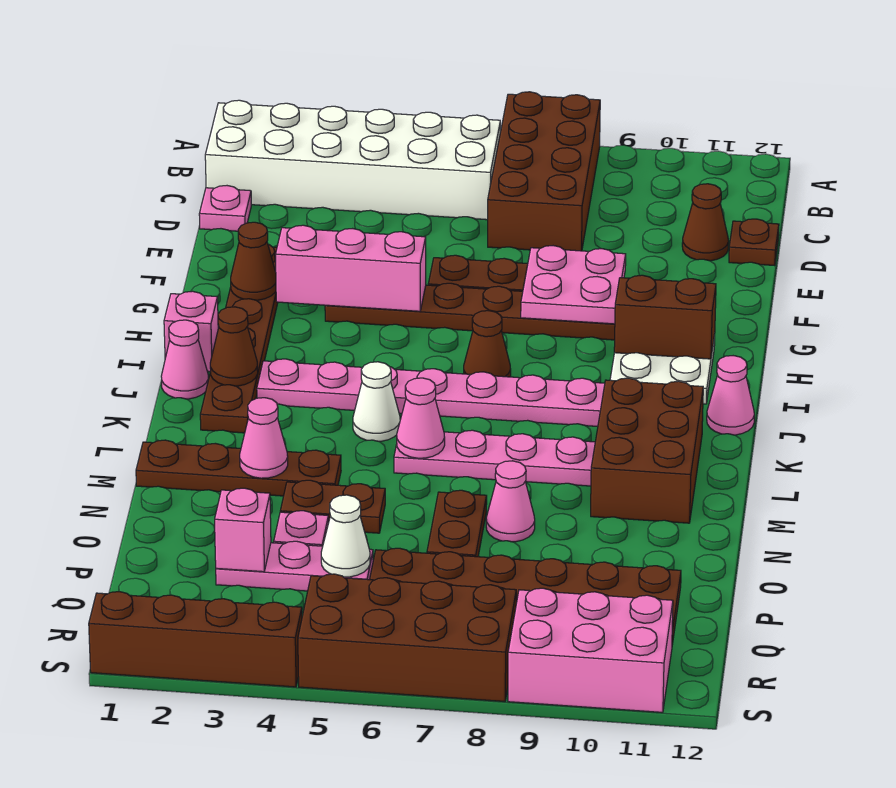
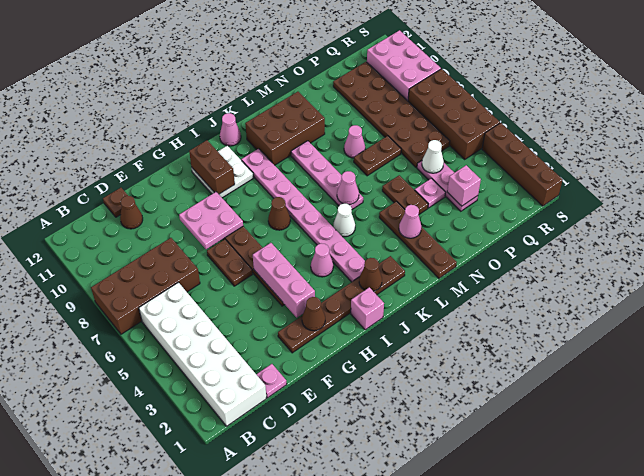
pink cone J1 level 1 -> pink cone I4 level 1

